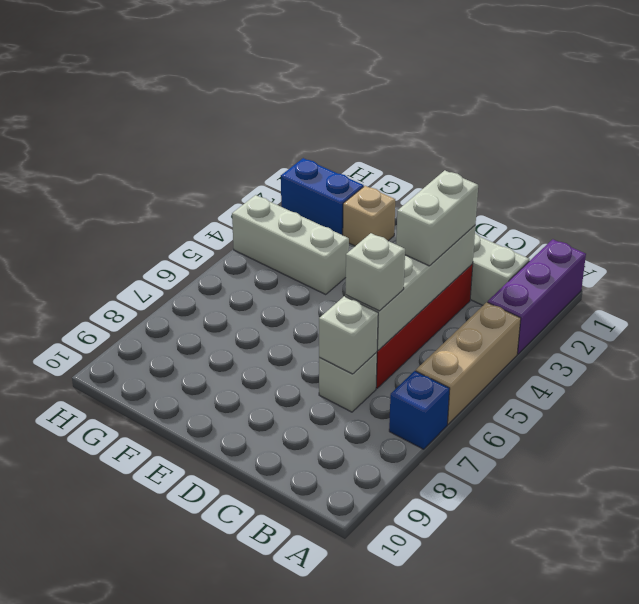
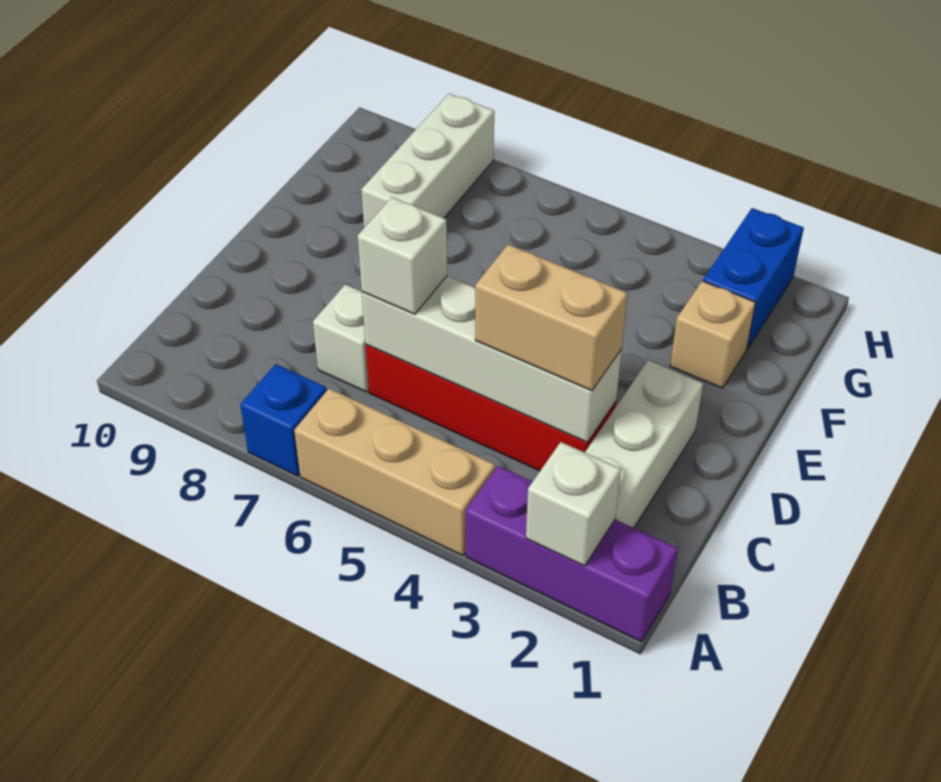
white brick C3:C4 level 3 -> tan brick C3:C4 level 3
white brick C7 level 2 -> white brick A2 level 2
white brick F4:H4 level 1 -> white brick F8:H8 level 1

